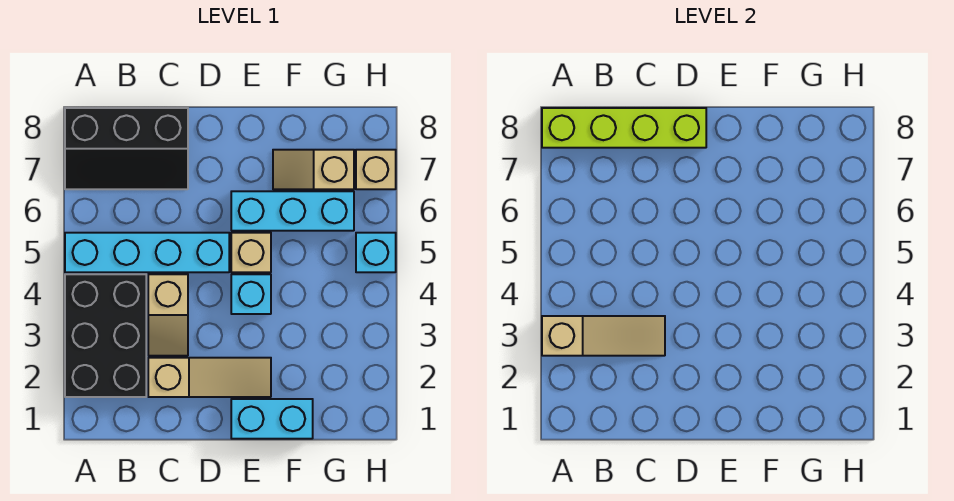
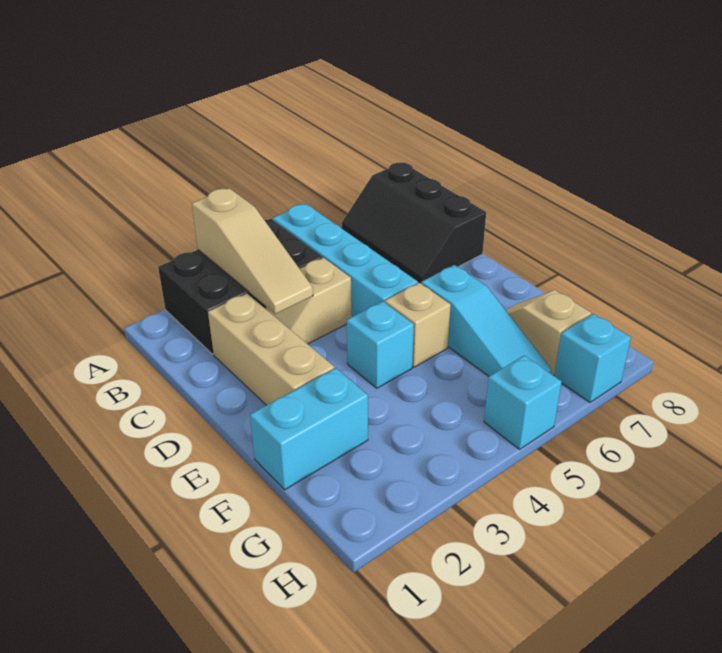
lime brick A8:D8 level 2 -> none
tan slope C2:E2 level 1 top C -> tan brick C2:E2 level 1
cyan brick E1:F1 level 1 -> cyan brick F1:F2 level 1
cyan brick E6:G6 level 1 -> cyan slope E6:G6 level 1 top E
tan brick H7 level 1 -> cyan brick H7 level 1

